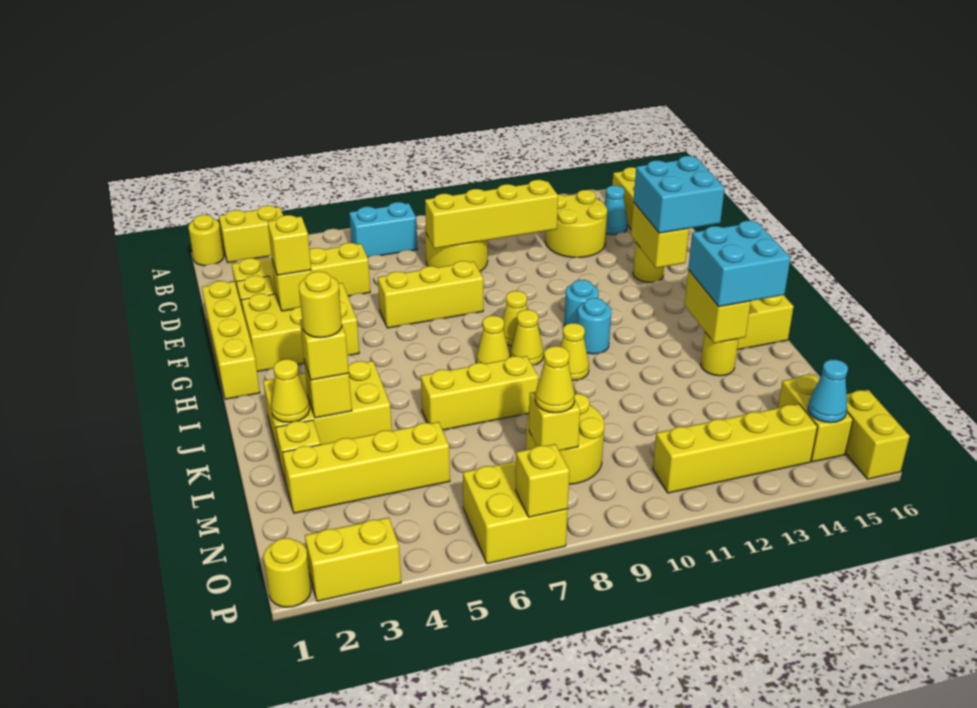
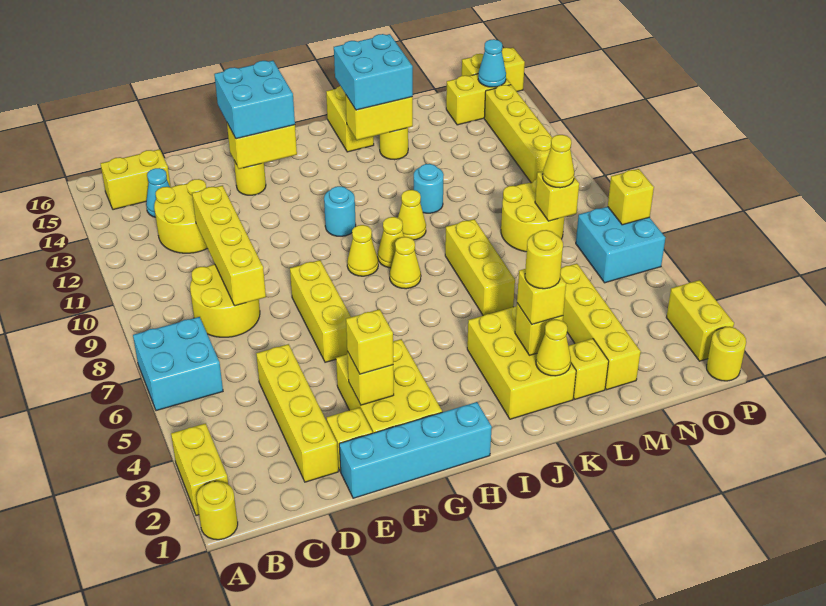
cyan brick B6:B7 level 1 -> cyan brick A6:B7 level 1
yellow brick E1:H1 level 1 -> cyan brick E1:H1 level 1
cyan round brick I11 level 1 -> cyan round brick K11 level 1
yellow brick O6:P7 level 1 -> cyan brick O6:P7 level 1

